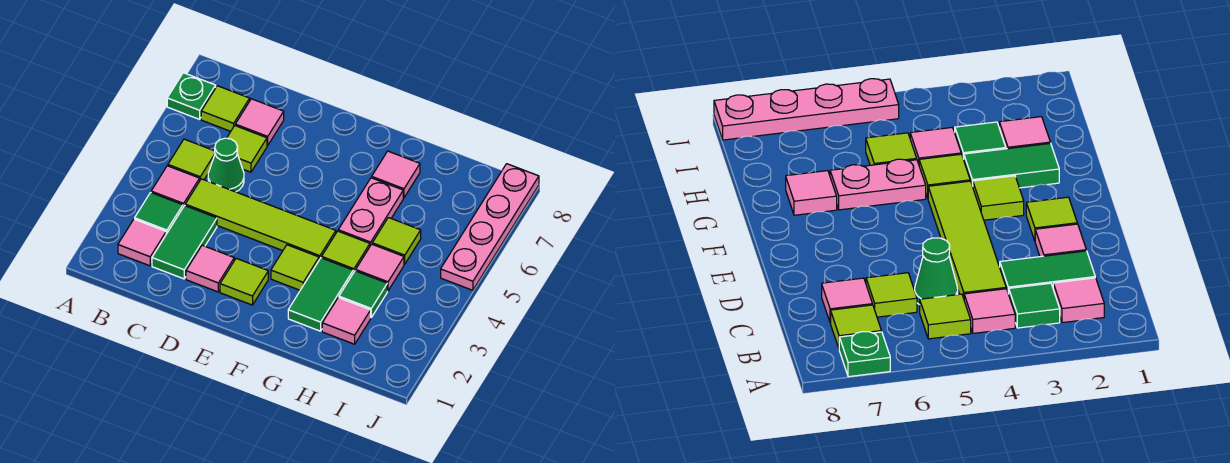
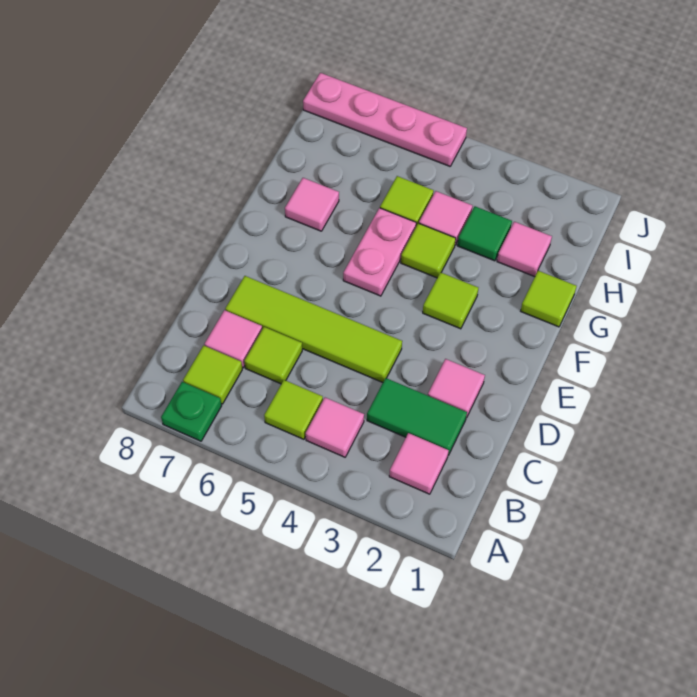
green tile B3 level 1 -> none
lime tile C4:F4 level 1 -> lime tile D4:D7 level 1
green cone C5 level 1 -> none
lime tile E2 level 1 -> lime tile G1 level 1
green tile G2:G3 level 1 -> none
pink plate G5:G6 level 1 -> pink plate F5:G5 level 1

